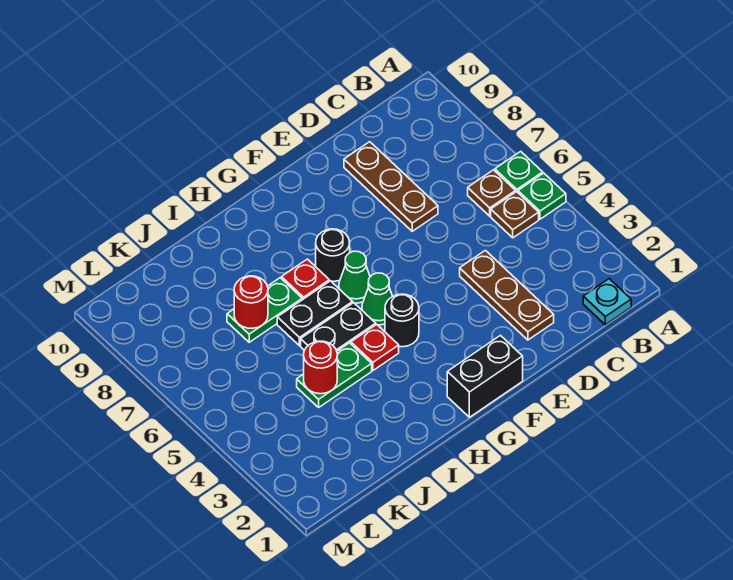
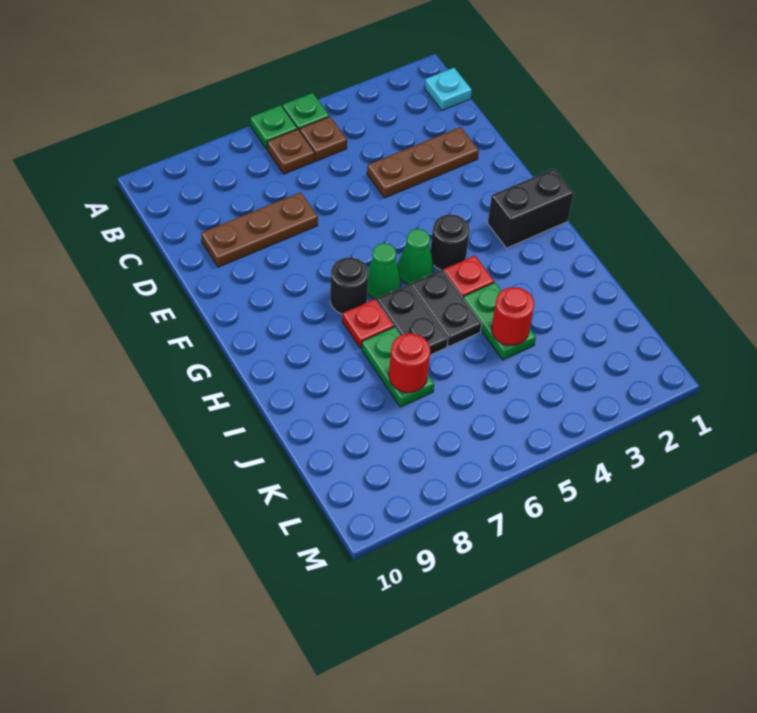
black brick F1:G1 level 1 -> black brick G1:G2 level 1

